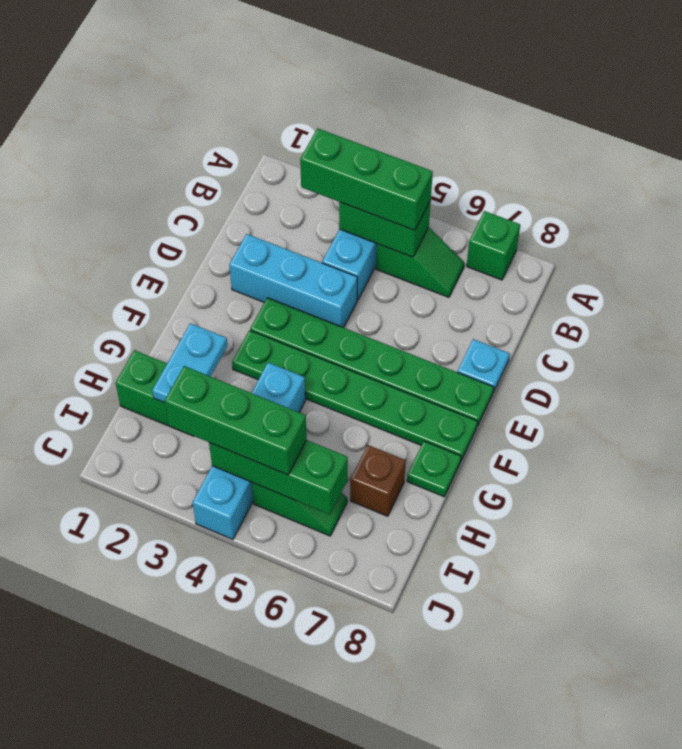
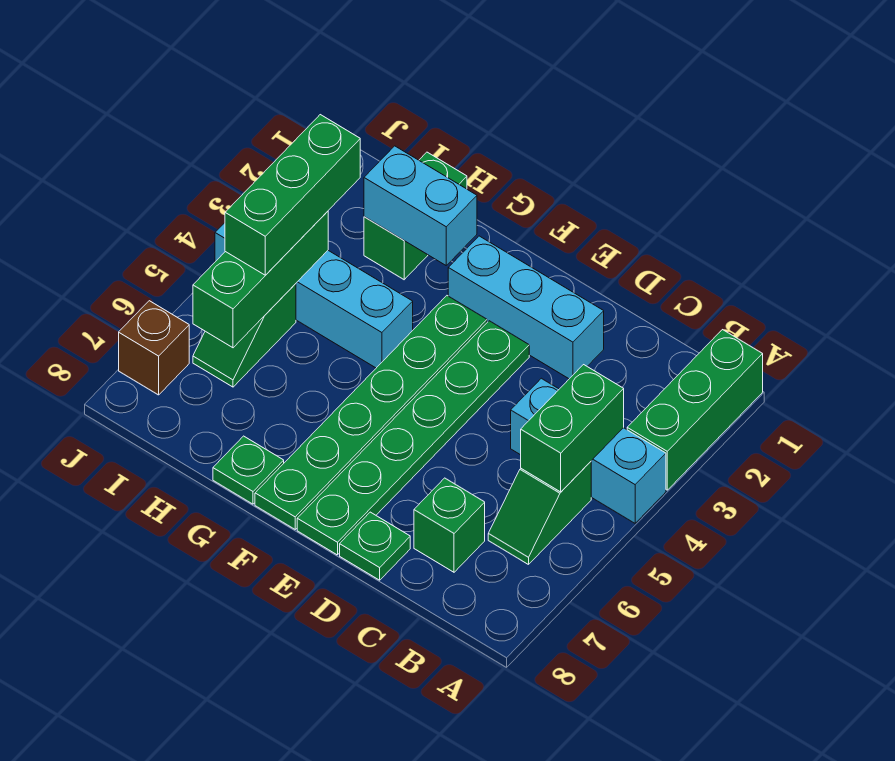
green brick A7 level 1 -> green brick C7 level 1
green brick B3:B5 level 3 -> green brick A1:A3 level 1
cyan brick D2:D4 level 1 -> cyan brick D2:F2 level 1
cyan plate D8 level 1 -> green plate D8 level 1
cyan plate G2:H2 level 2 -> cyan brick G2:H2 level 2
brown brick H7 level 1 -> brown brick J7 level 1

